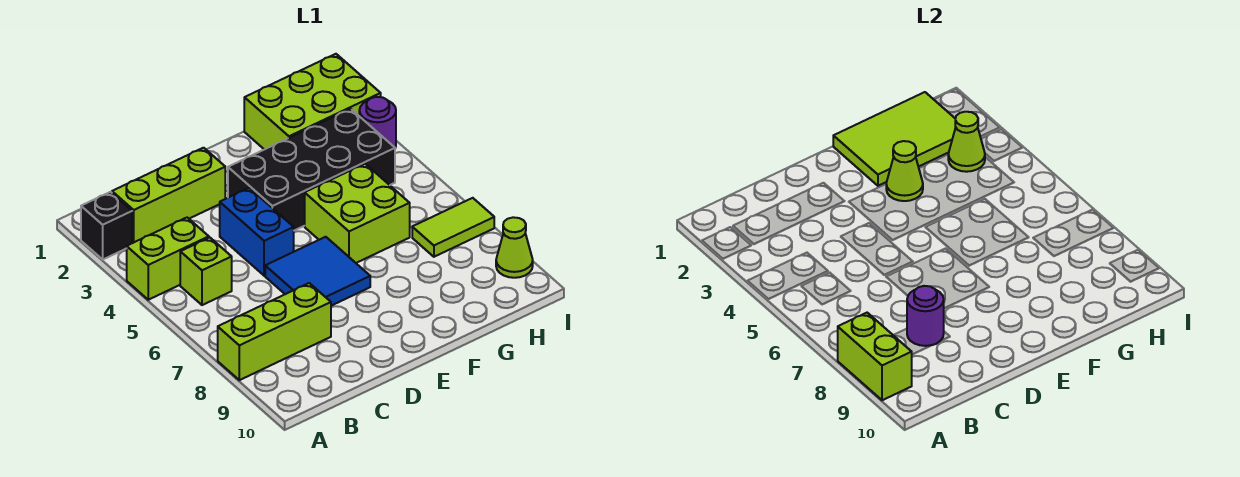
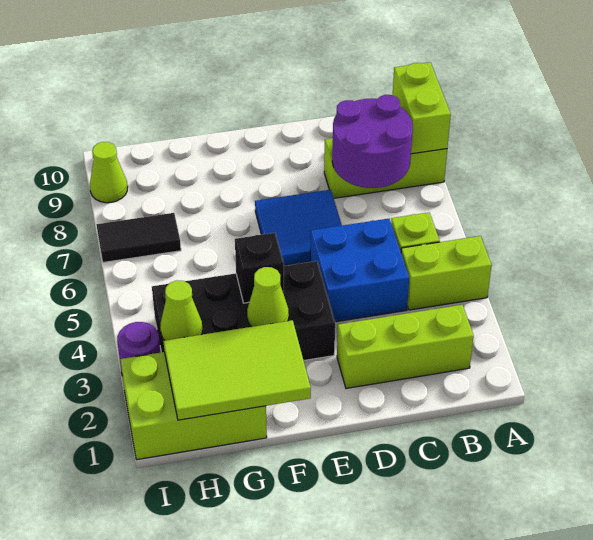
black brick A2 level 1 -> black brick F4 level 2
purple round brick C8 level 2 -> purple round brick B7:C8 level 2
blue brick D4:D5 level 1 -> blue brick C4:D5 level 1
lime brick F5:G6 level 1 -> none
lime tile H7:I7 level 1 -> black tile H7:I7 level 1

